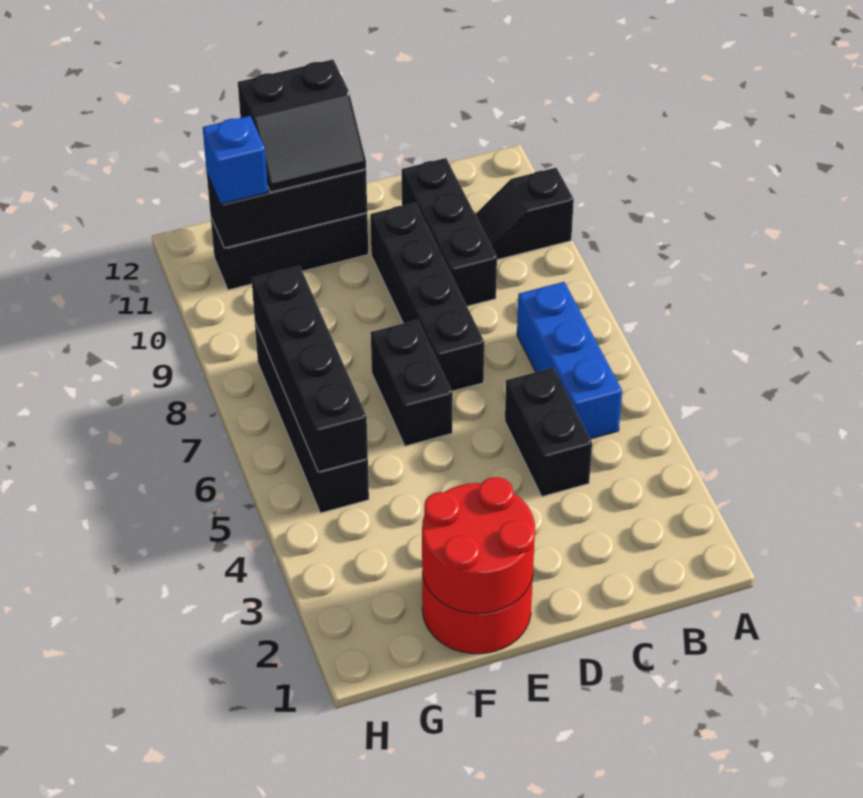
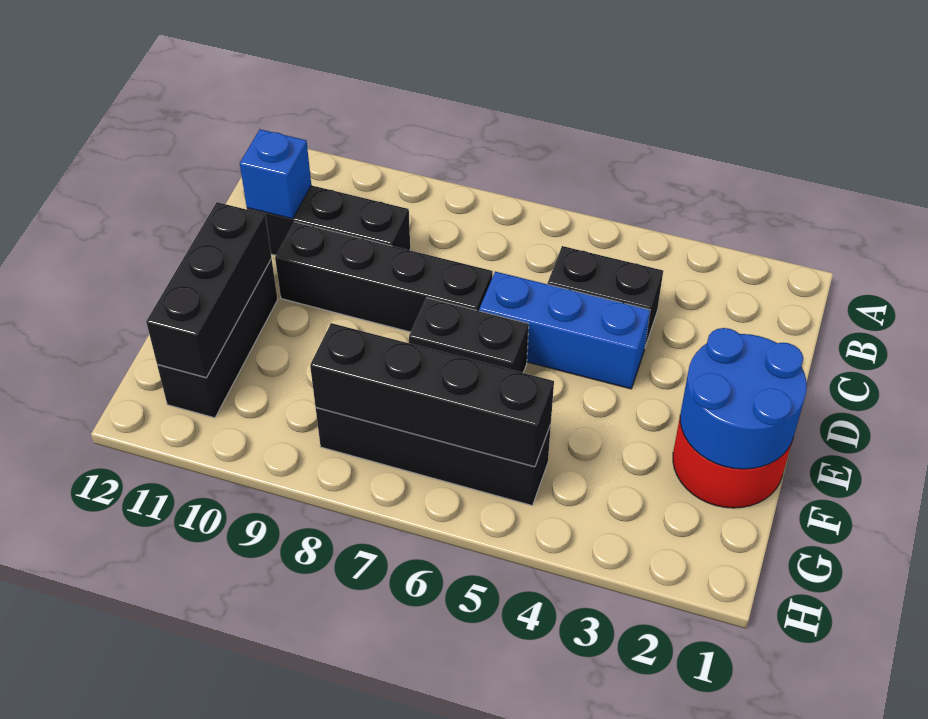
black slope A10:B10 level 1 top A -> none
blue brick B5:B7 level 1 -> blue brick D4:D6 level 1
red round brick E1:F2 level 2 -> blue round brick E1:F2 level 2
black slope E11:F12 level 3 top 12 -> none
blue brick G11 level 3 -> blue brick C11 level 2

